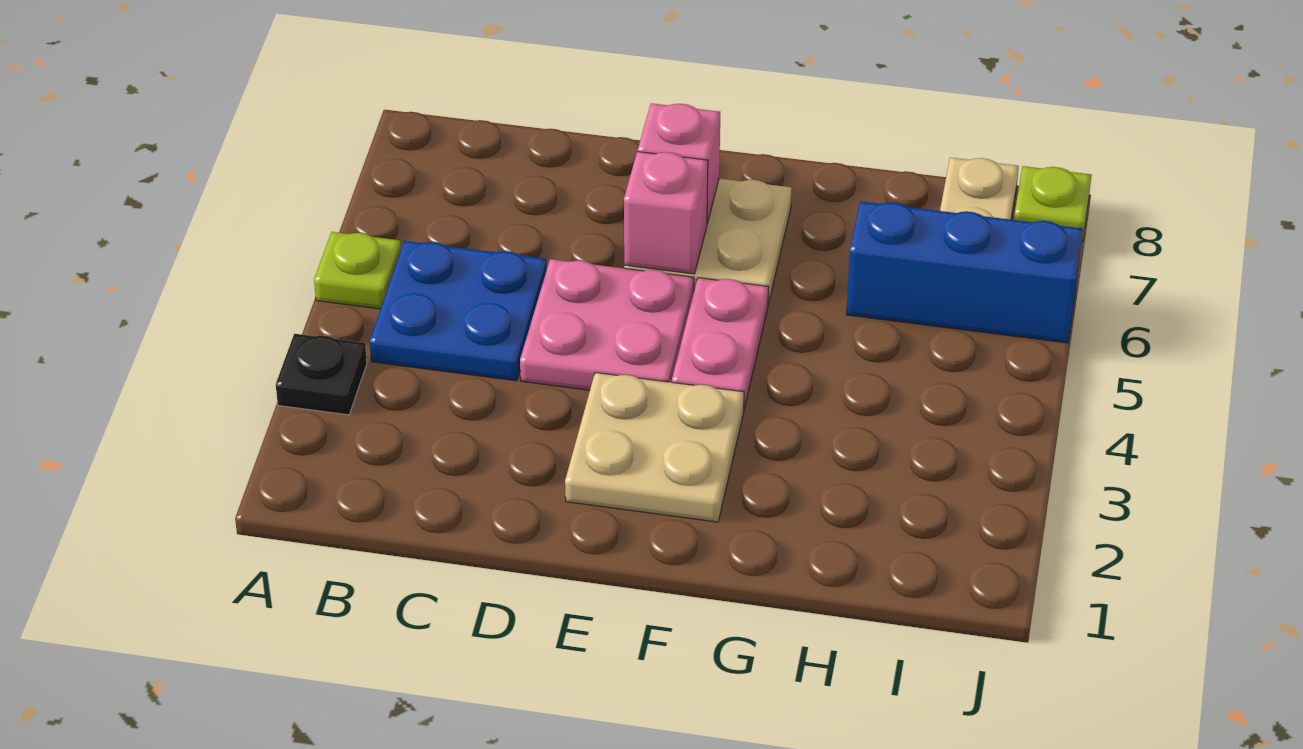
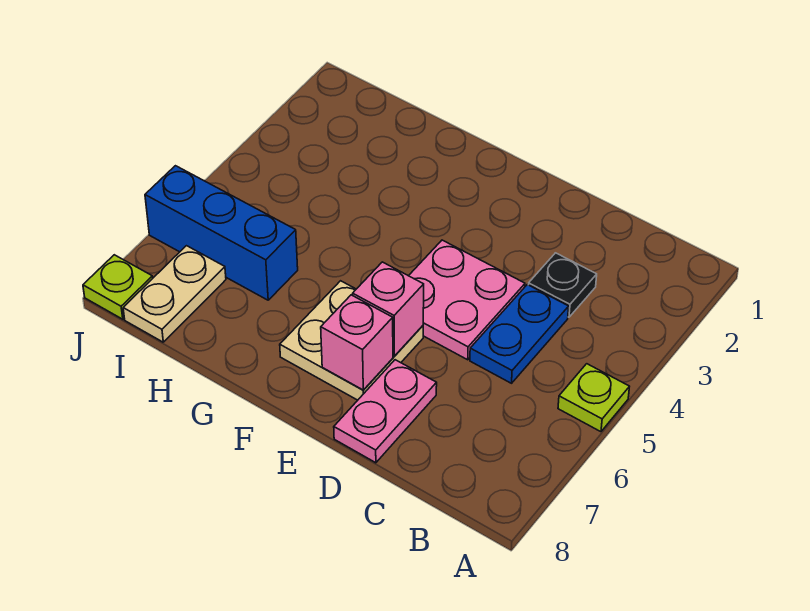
black plate A3 level 1 -> black plate C3 level 1
blue plate B4:C5 level 1 -> blue plate C4:C5 level 1
tan plate E2:F3 level 1 -> none
pink plate F4:F5 level 1 -> pink plate D7:D8 level 1

